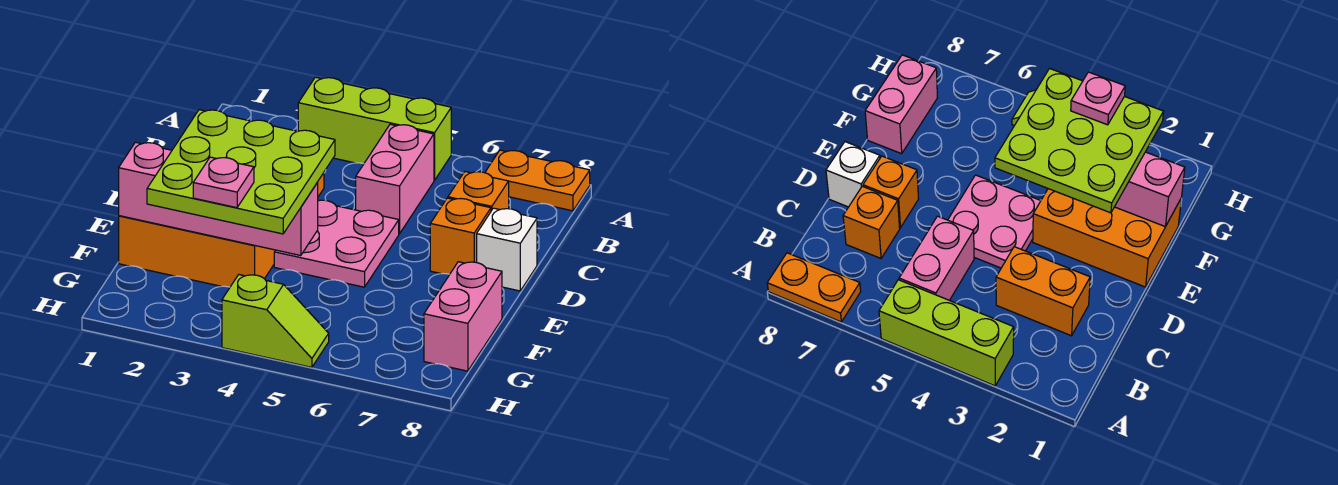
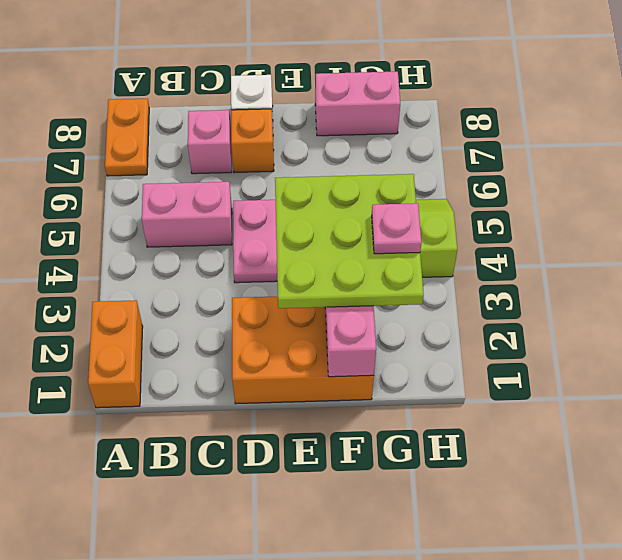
lime brick A3:A5 level 1 -> none
orange brick C2:C3 level 1 -> orange brick A1:A2 level 1
orange brick C7 level 1 -> pink brick C7 level 1
orange brick E1:F3 level 1 -> orange brick D1:F2 level 1

